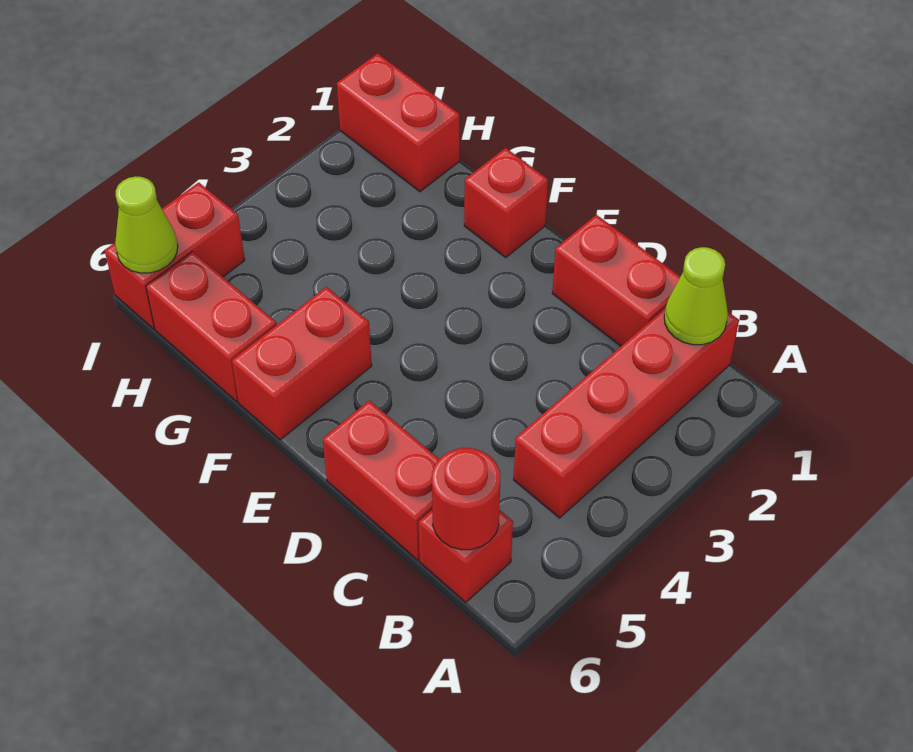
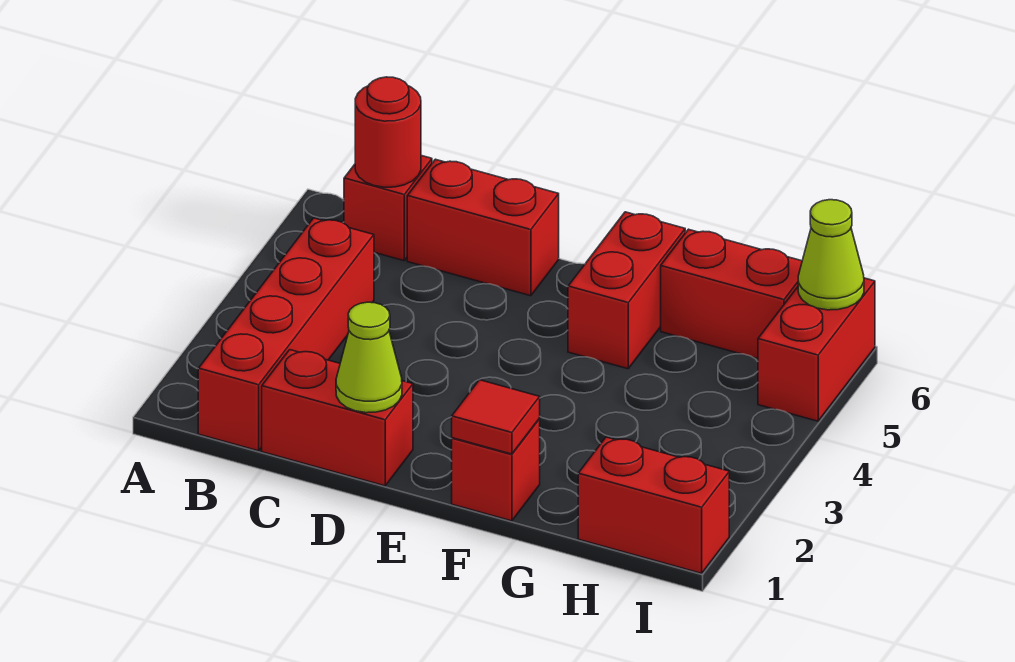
lime cone B1 level 2 -> lime cone D1 level 2
none -> red tile F1 level 2

